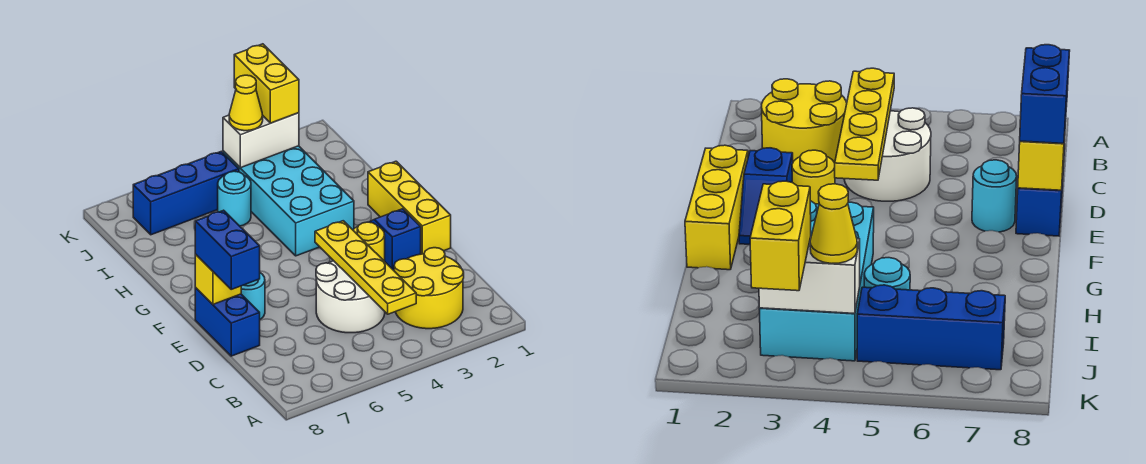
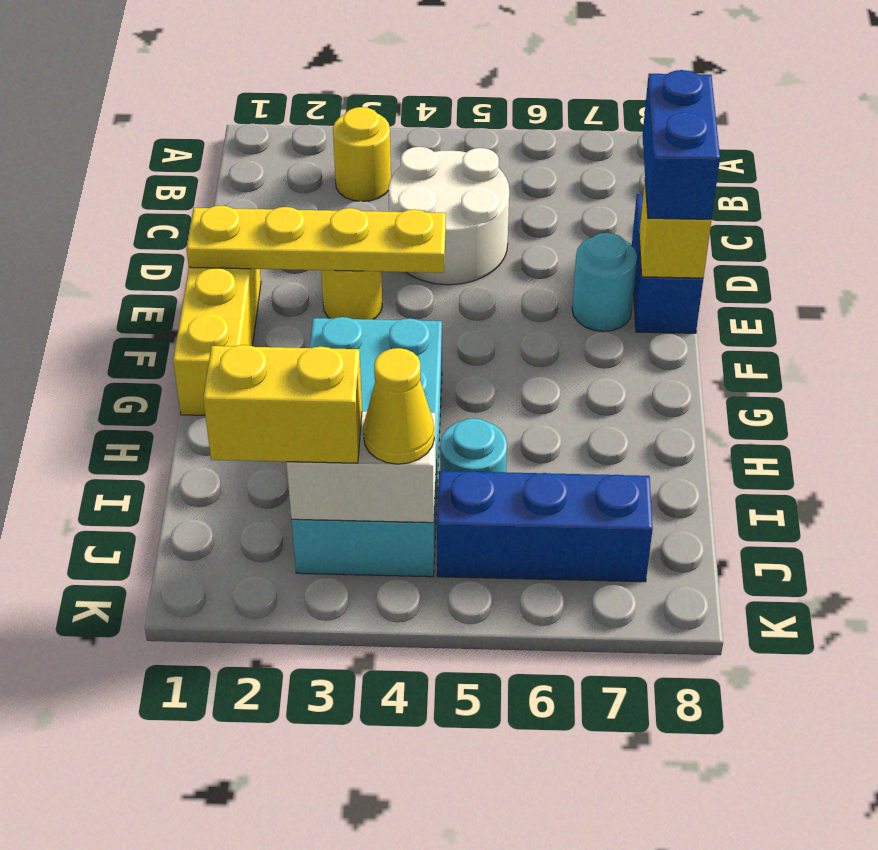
yellow round brick B2:C3 level 1 -> yellow round brick B3 level 1
yellow plate B4:E4 level 2 -> yellow plate E1:E4 level 2
blue slope E2:F2 level 1 top E -> none
yellow brick J3:K3 level 3 -> yellow brick J2:J3 level 3

